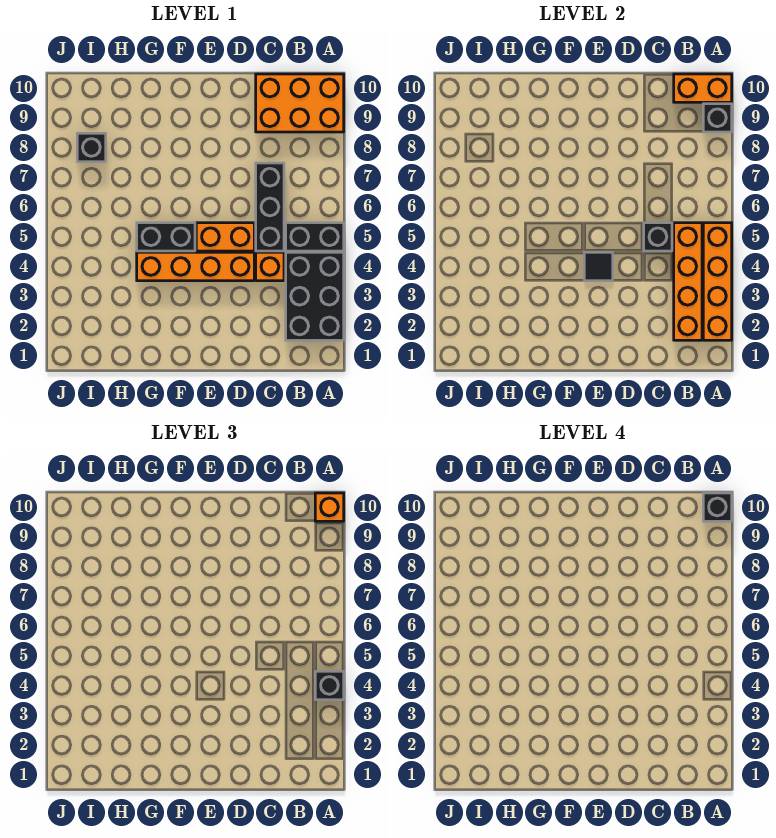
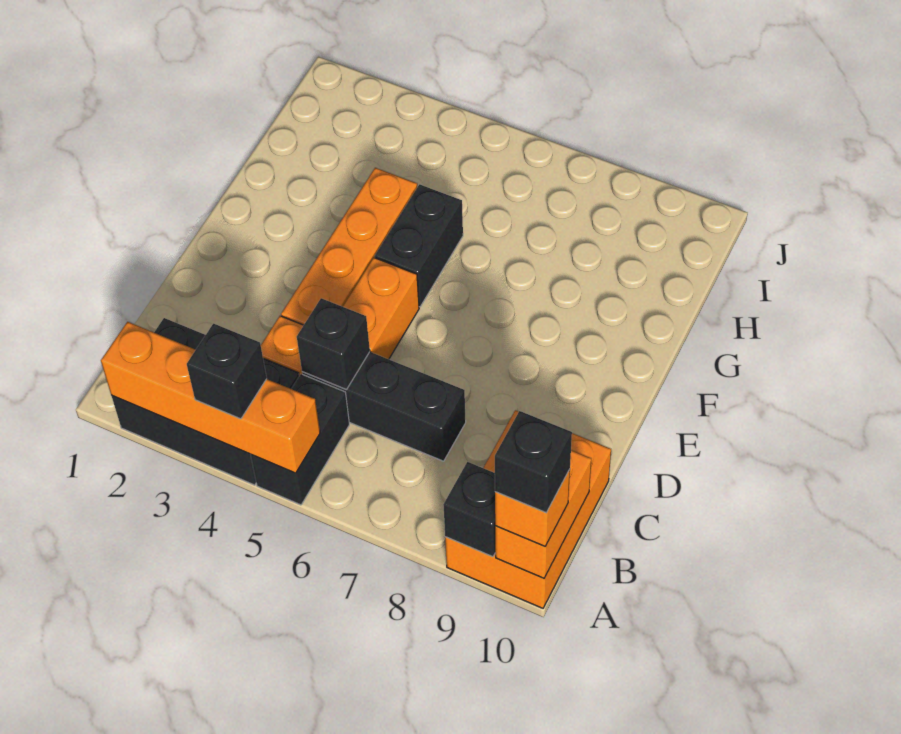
orange brick B2:B5 level 2 -> none
black tile E4 level 2 -> none
black brick I8 level 1 -> none

